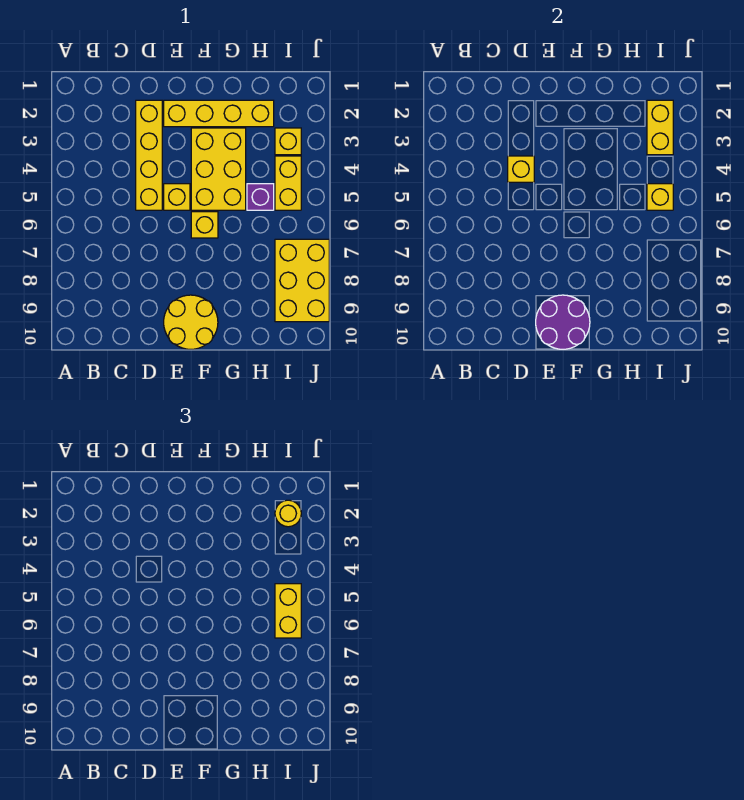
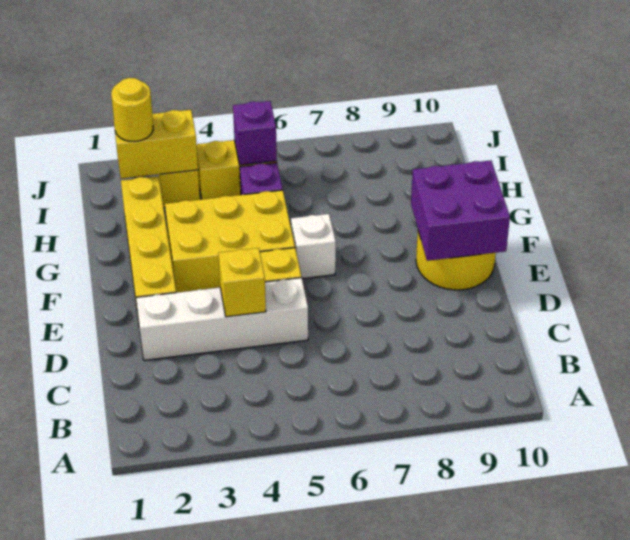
yellow brick D2:D5 level 1 -> white brick D2:D5 level 1
purple round brick E9:F10 level 2 -> purple brick E9:F10 level 2
yellow brick F6 level 1 -> white brick F6 level 1
yellow brick I5 level 2 -> purple brick I5 level 2
yellow brick I5:I6 level 3 -> none
yellow brick I7:J9 level 1 -> none

